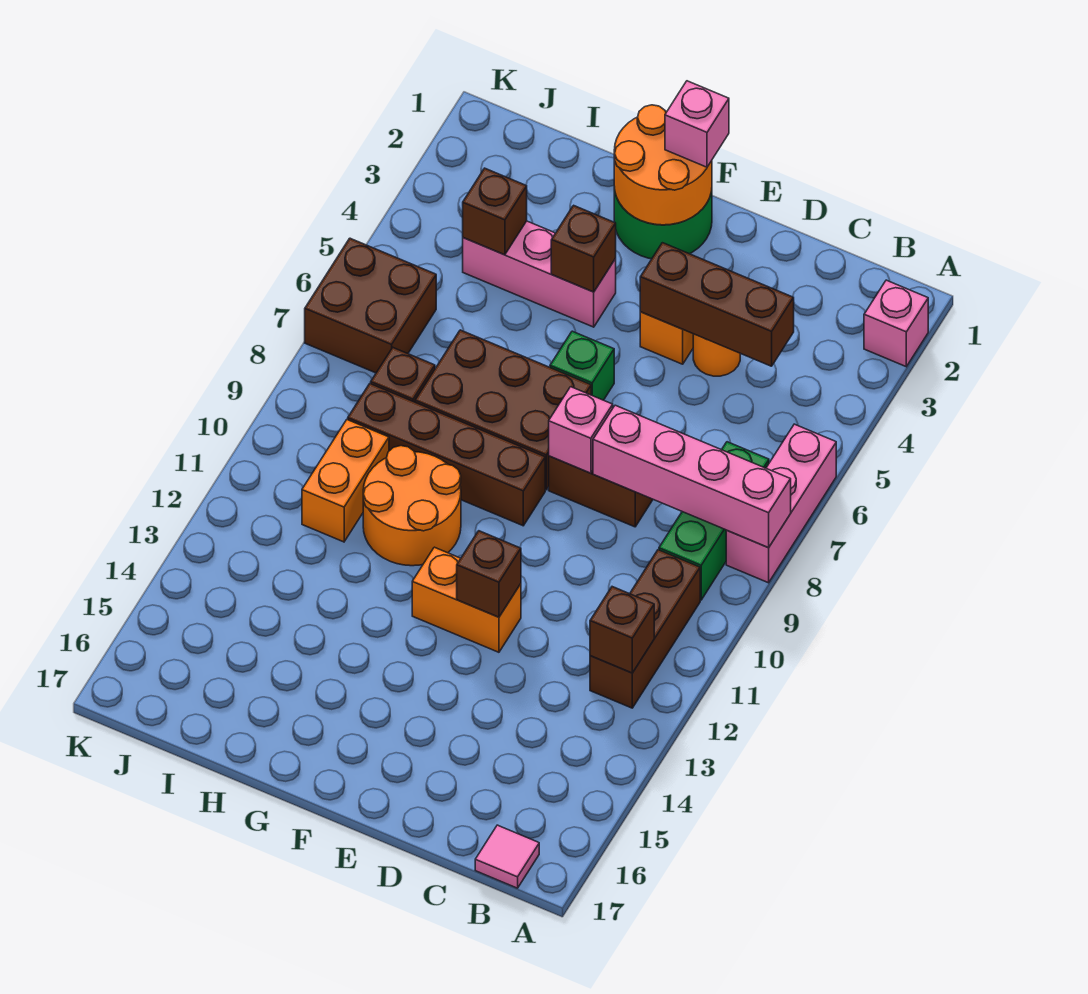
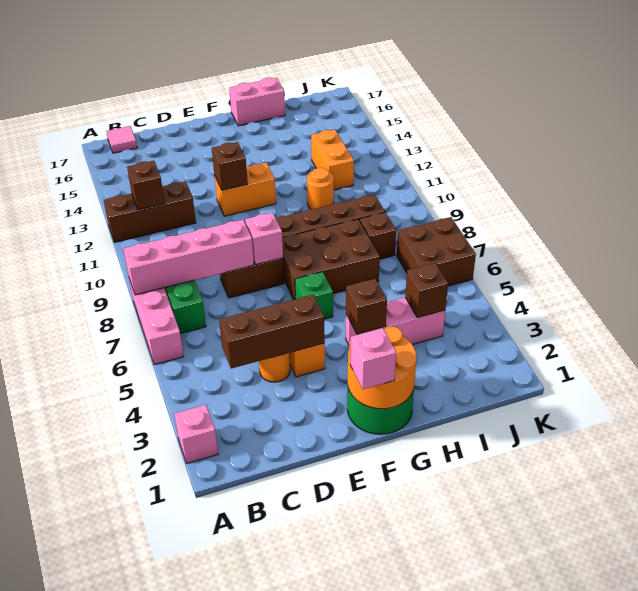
brown brick B10:B12 level 1 -> brown brick A12:C12 level 1
orange round brick G10:H11 level 1 -> orange round brick H11 level 1
none -> pink brick G17:H17 level 1
orange brick I10:I11 level 1 -> orange brick I12:I13 level 1

